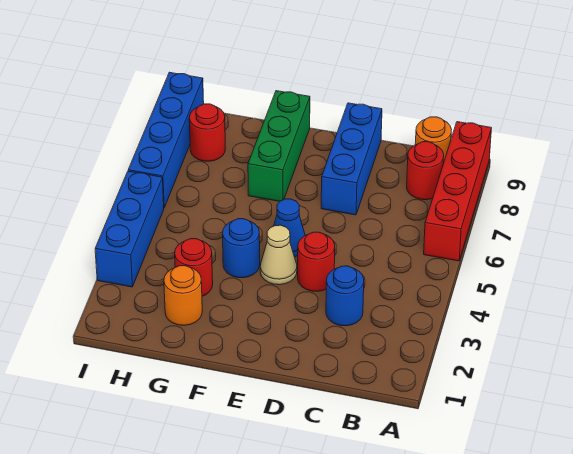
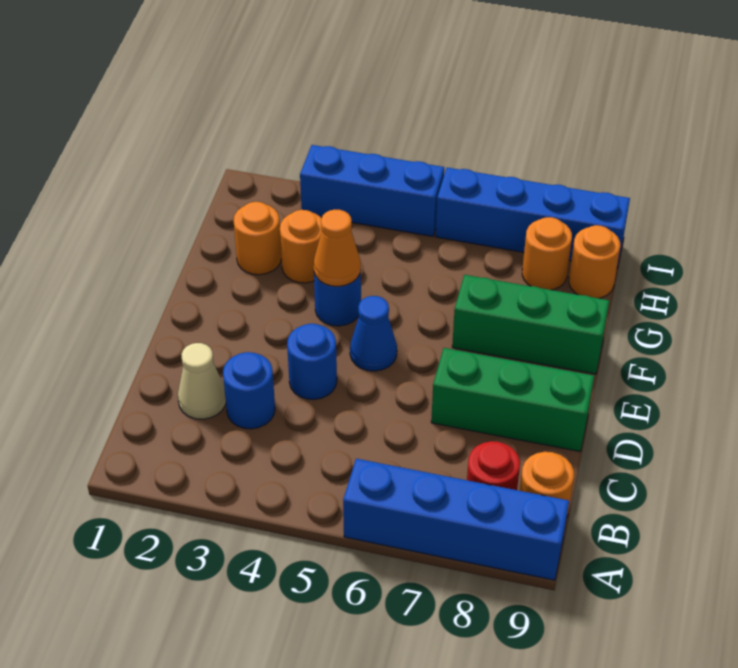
red brick A6:A9 level 1 -> blue brick A6:A9 level 1
red round brick D4 level 1 -> blue round brick D4 level 1
blue brick D7:D9 level 1 -> green brick D7:D9 level 1
tan cone E4 level 1 -> tan cone C2 level 1
none -> orange cone F4 level 2
red round brick G3 level 1 -> orange round brick G3 level 1
red round brick H8 level 1 -> orange round brick H8 level 1
none -> orange round brick H9 level 1

